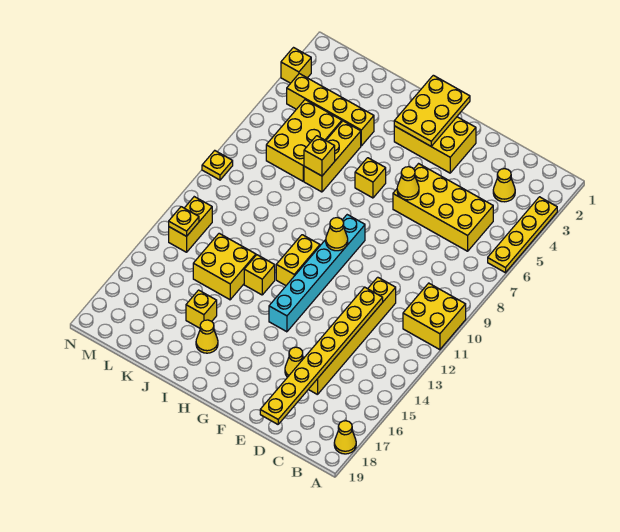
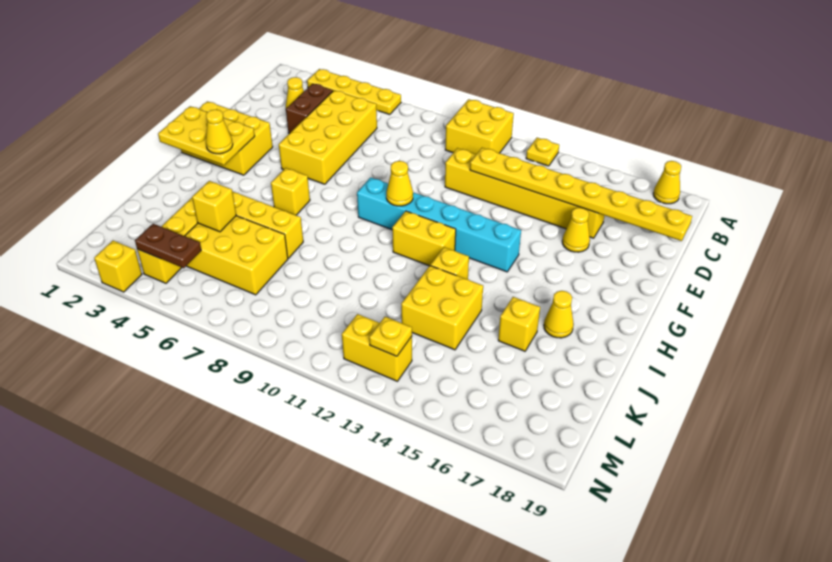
none -> brown brick C4:D4 level 1
yellow brick F2:H3 level 1 -> yellow brick F1:G3 level 1
yellow cone F6 level 2 -> yellow cone H3 level 3
yellow brick J7 level 2 -> yellow brick K5 level 2
none -> brown plate M4:M5 level 2
yellow plate N9 level 1 -> yellow plate A13 level 1

